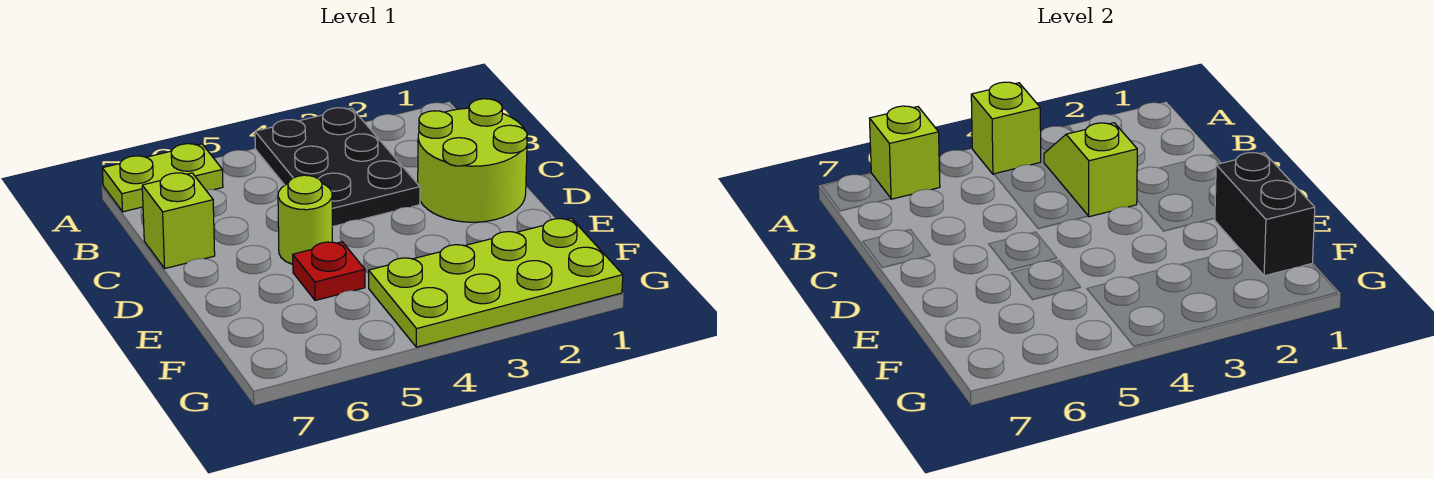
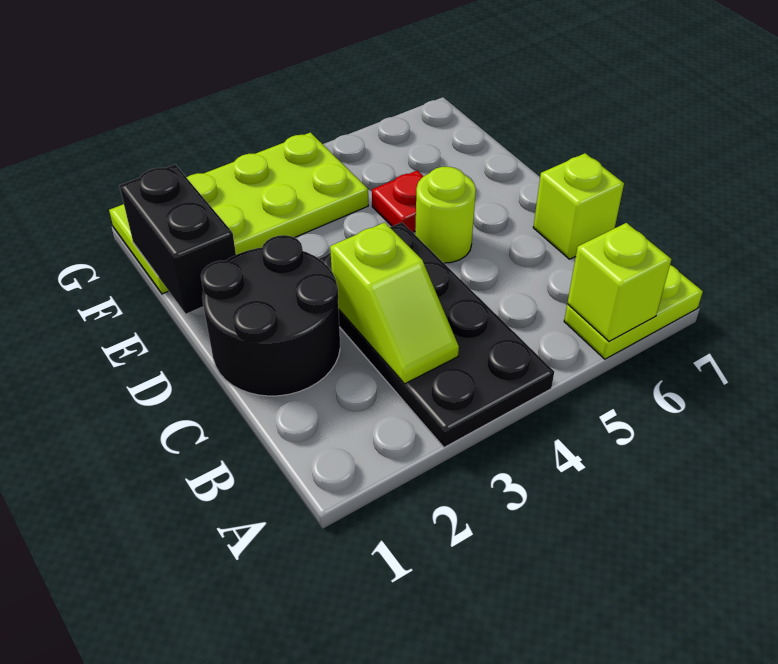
black plate A3:C4 level 1 -> black plate A3:D4 level 1
lime brick A4 level 2 -> none
lime round brick C1:D2 level 1 -> black round brick C1:D2 level 1

